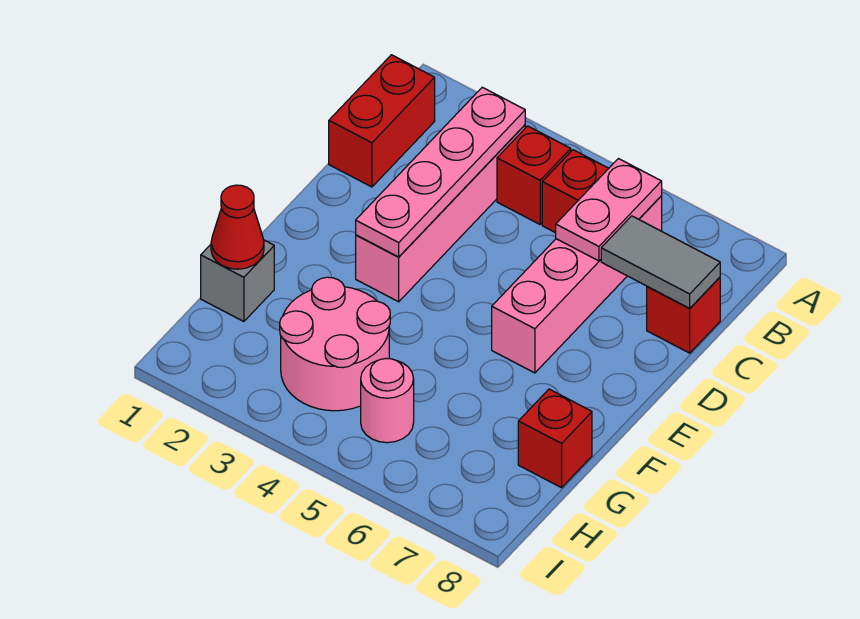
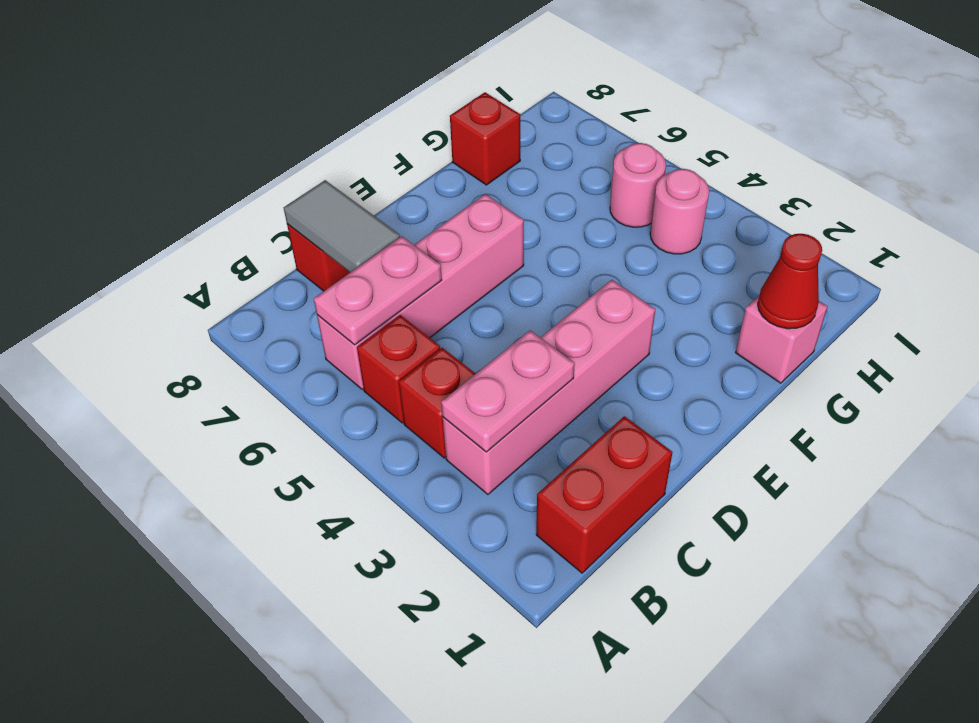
pink plate B3:E3 level 2 -> pink plate B3:C3 level 2
grey brick G1 level 1 -> pink brick G1 level 1
pink round brick G3:H4 level 1 -> pink round brick H4 level 1

